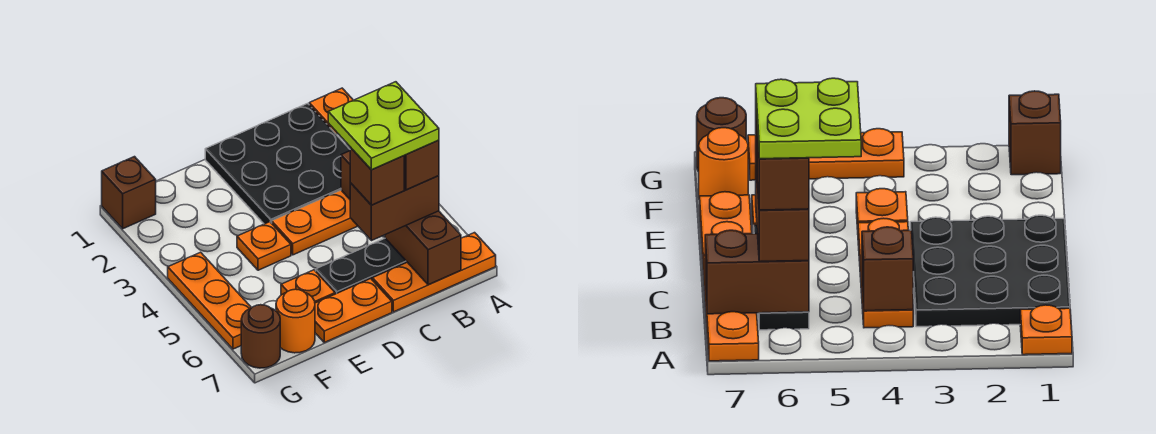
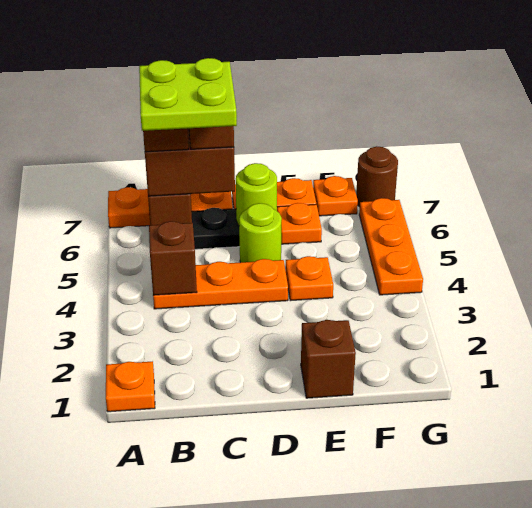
black plate B1:D3 level 1 -> none
none -> lime round brick D5 level 1
none -> lime round brick D6 level 2
orange round brick F7 level 1 -> orange plate F7 level 1
brown brick G1 level 1 -> brown brick E1 level 1

